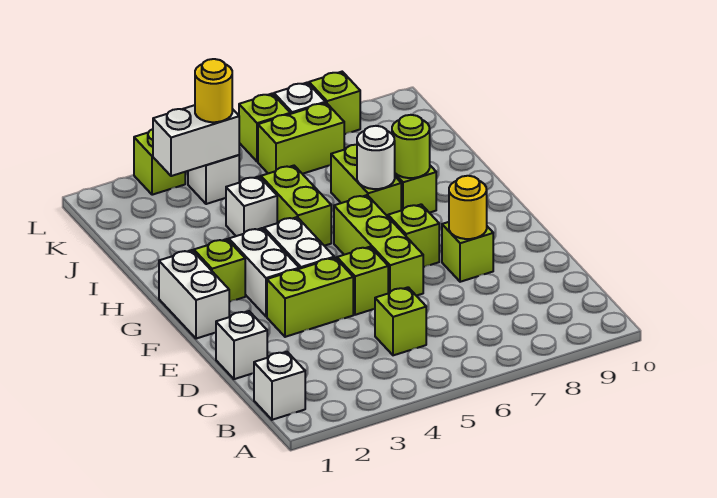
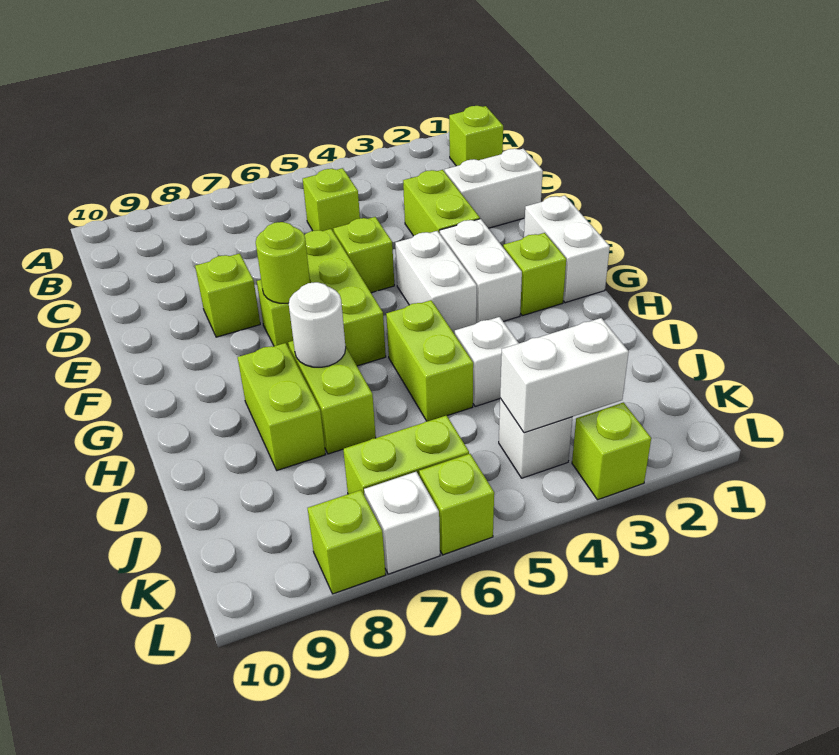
white brick B1 level 1 -> lime brick B1 level 1
white brick D1 level 1 -> white brick D1:D2 level 1
lime brick E3:E4 level 1 -> lime brick D3:E3 level 1
yellow round brick E8 level 2 -> none
lime round brick H8 level 2 -> lime round brick F7 level 2
yellow round brick K4 level 3 -> none

